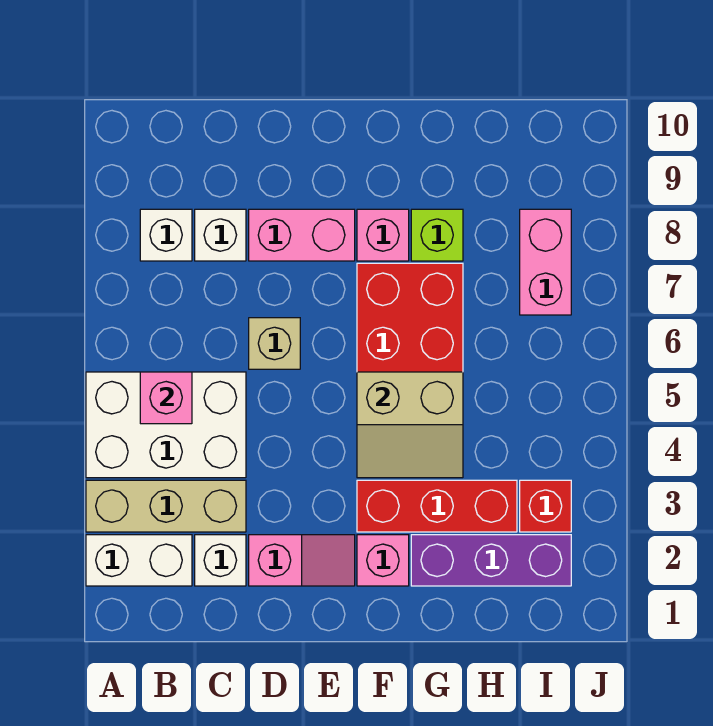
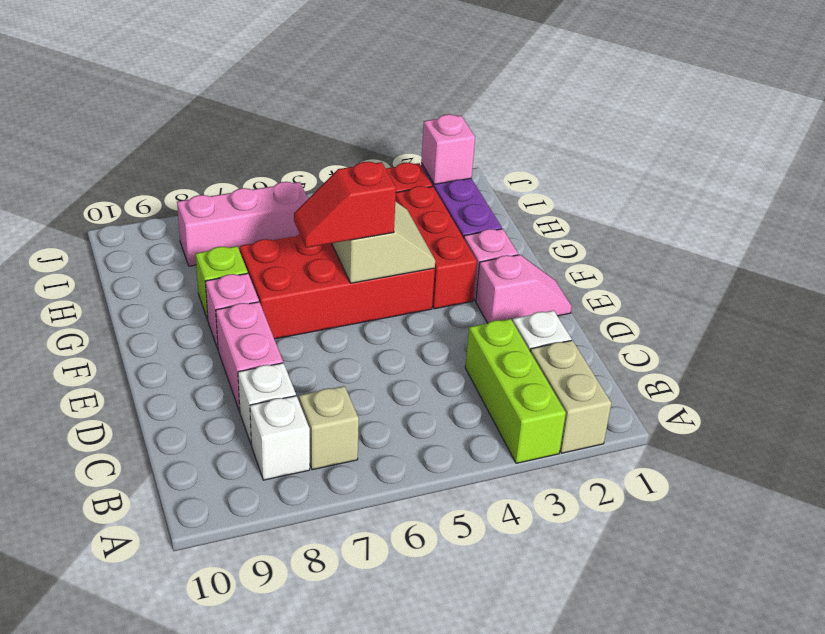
white brick A2:B2 level 1 -> tan brick A2:B2 level 1
tan brick A3:C3 level 1 -> lime brick A3:C3 level 1
white brick A4:C5 level 1 -> none
pink brick B5 level 2 -> pink brick I2 level 2
pink slope D2:E2 level 1 top D -> pink slope E1:E2 level 1 top 2
tan brick D6 level 1 -> tan brick B7 level 1
none -> red slope F5:F6 level 3 top 5
pink brick I7:I8 level 1 -> pink brick I6:I8 level 1

